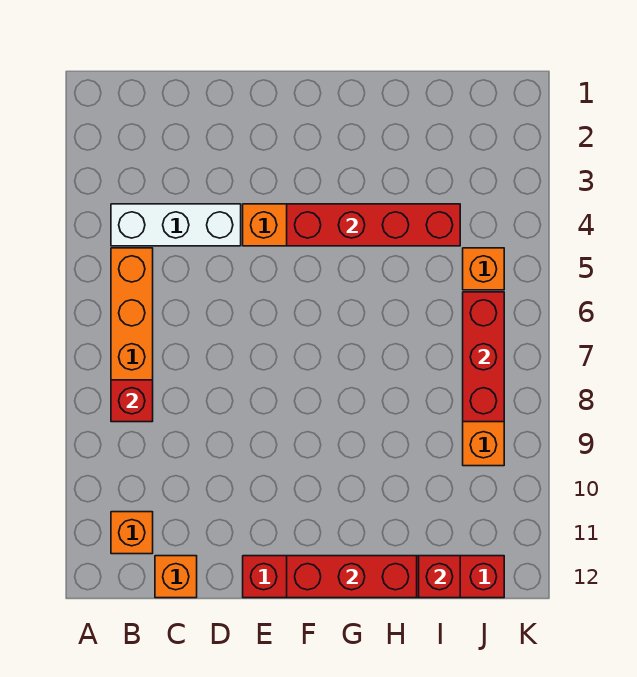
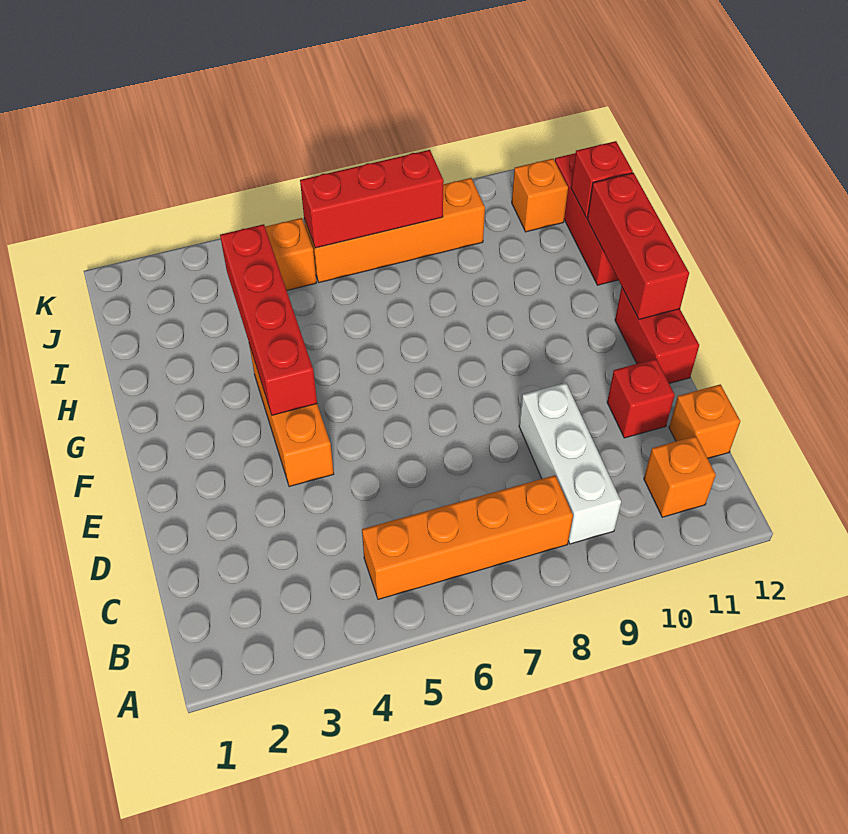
white brick B4:D4 level 1 -> white brick B9:D9 level 1
red brick B8 level 2 -> red brick D11 level 1
none -> orange brick J11 level 1

